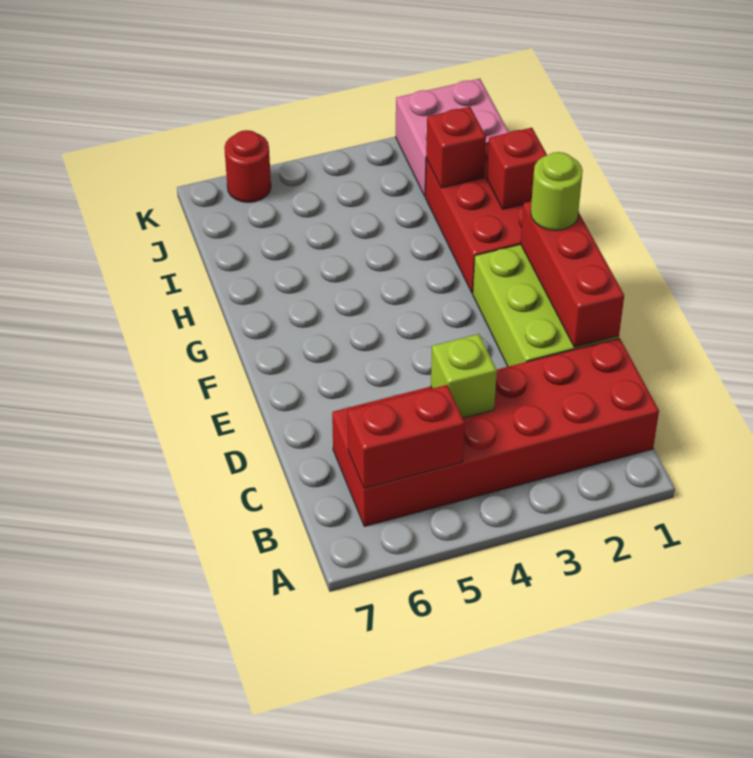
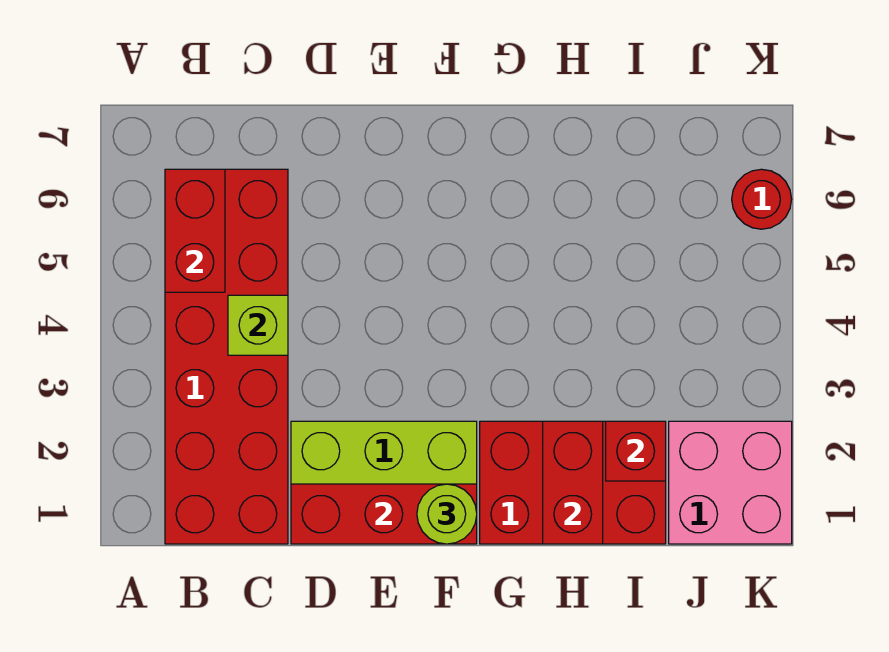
red brick H1 level 2 -> red brick H1:H2 level 2

